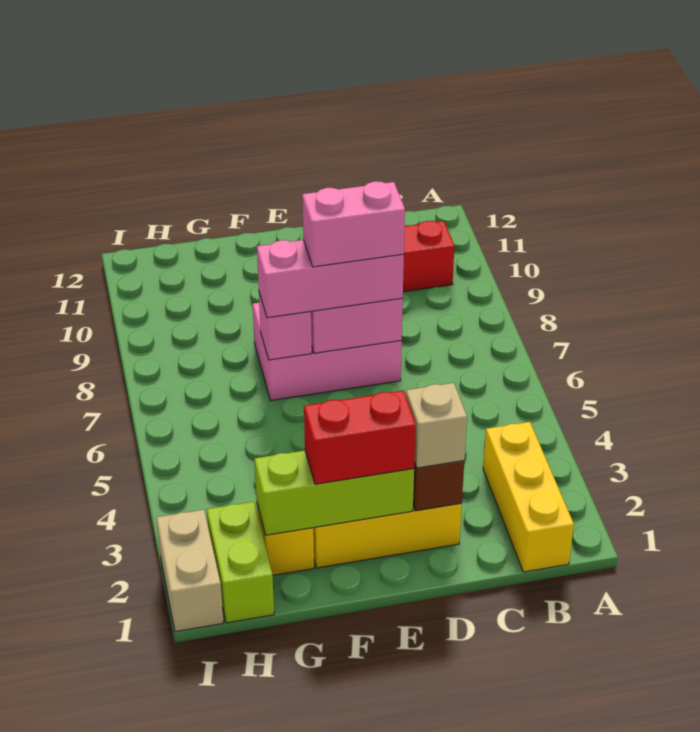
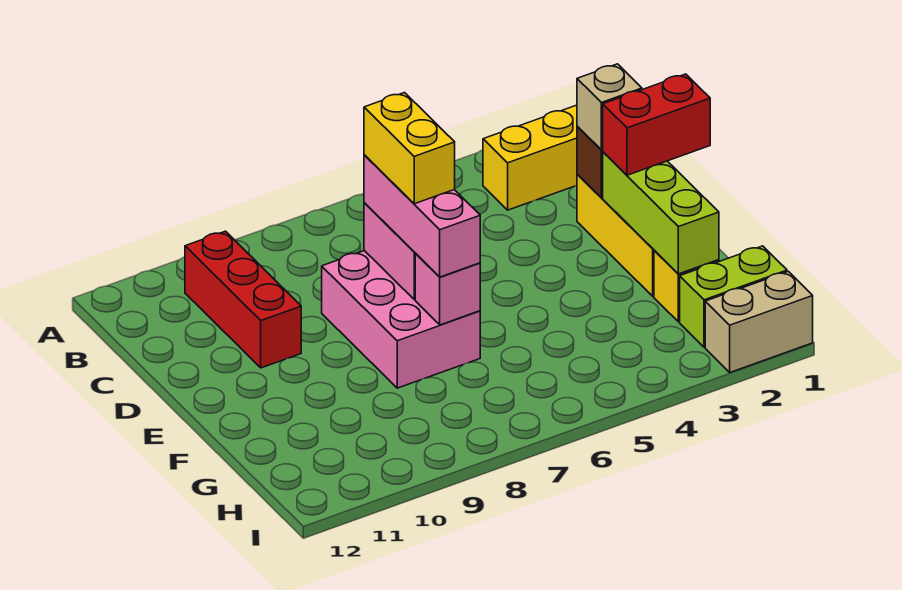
pink brick D7:E7 level 4 -> yellow brick D7:E7 level 4
red brick E2:F2 level 3 -> red brick E1:E2 level 3

